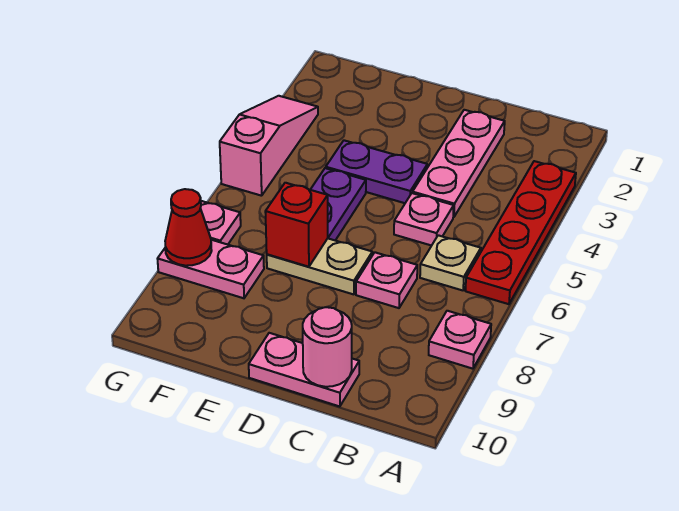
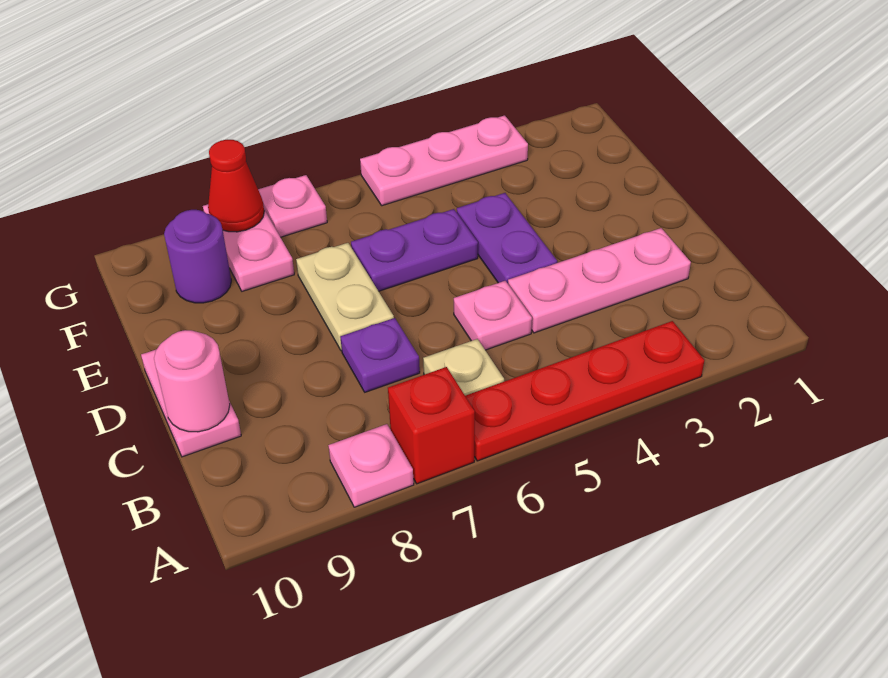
pink plate C7 level 1 -> purple plate C7 level 1
red brick E7 level 2 -> red brick A7 level 1
none -> purple round brick F9 level 1
pink slope G3:G5 level 1 top 5 -> pink plate G3:G5 level 1

